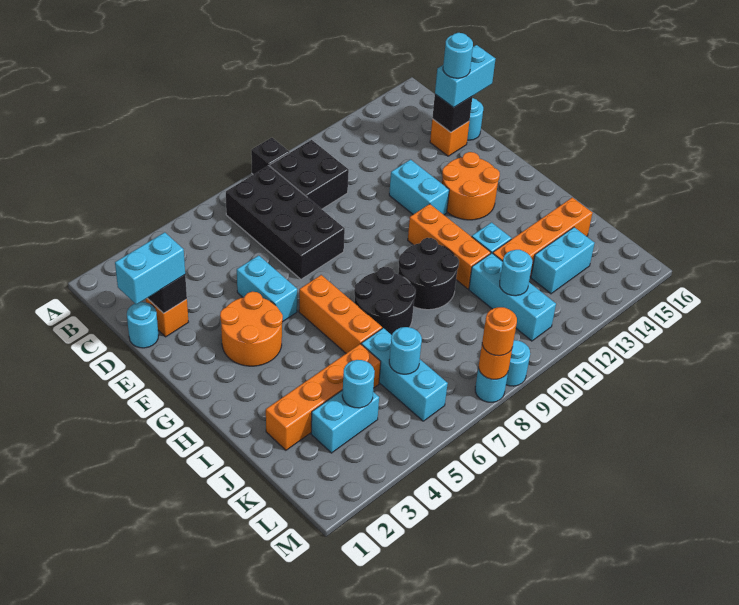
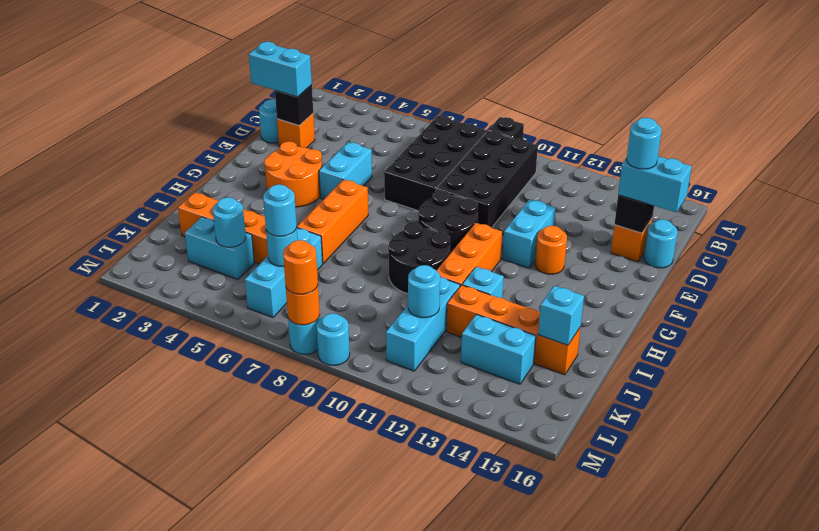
black brick B9:C10 level 1 -> black brick B9:E10 level 1
orange round brick F13:G14 level 1 -> orange round brick F13 level 1
black round brick H7:I8 level 1 -> black round brick F9:G10 level 1
none -> cyan brick J15 level 2
none -> cyan round brick K6 level 3

